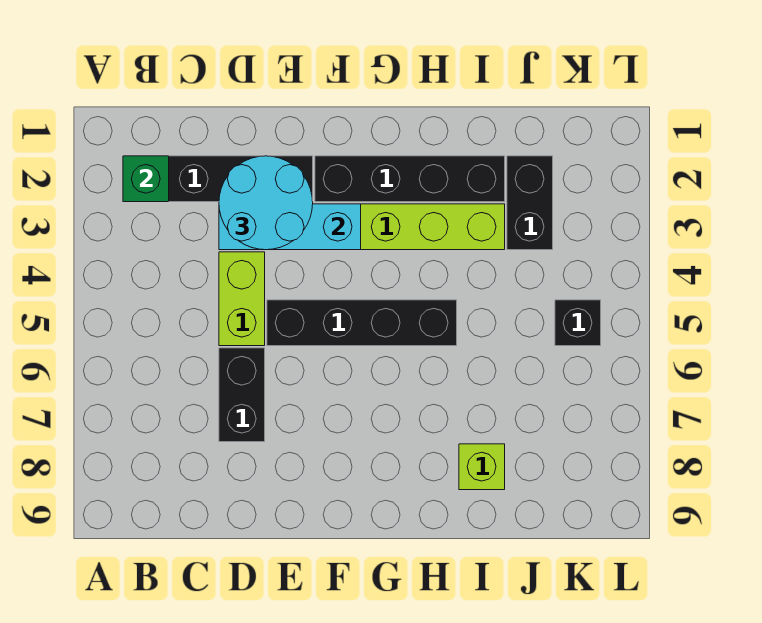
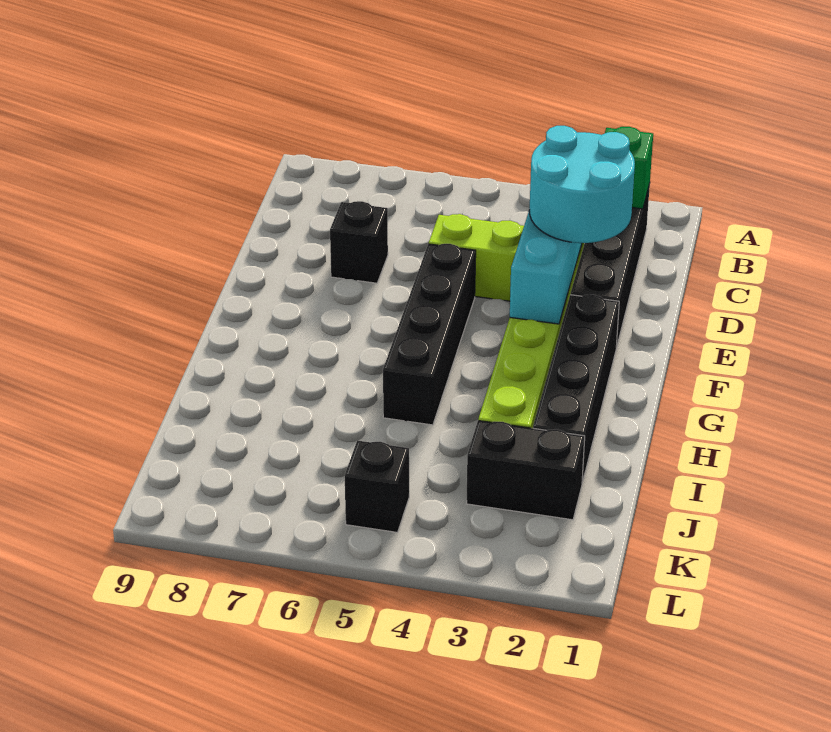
black brick D6:D7 level 1 -> black brick D7 level 1
lime brick I8 level 1 -> none

